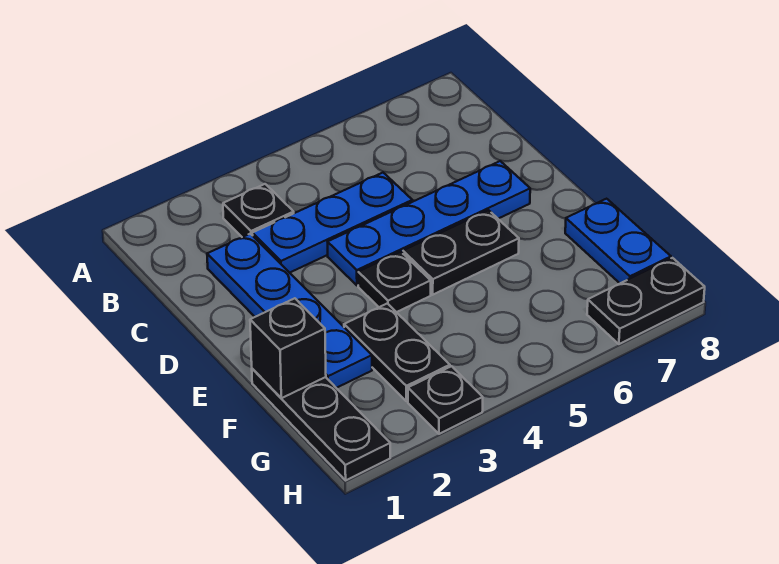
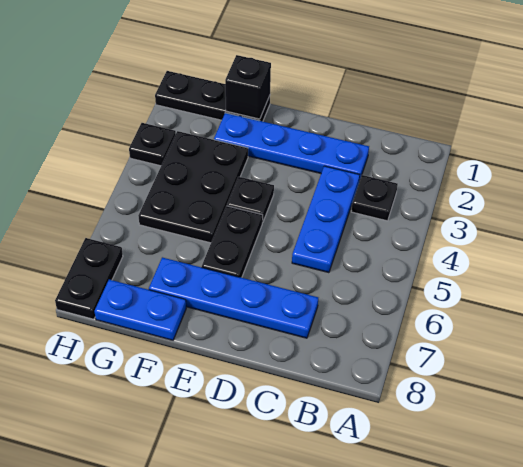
blue plate D4:D7 level 1 -> blue plate C7:F7 level 1
black plate F3:G3 level 1 -> black plate F3:G5 level 1

